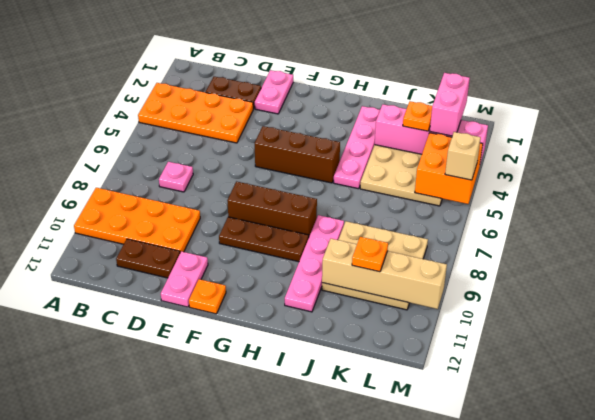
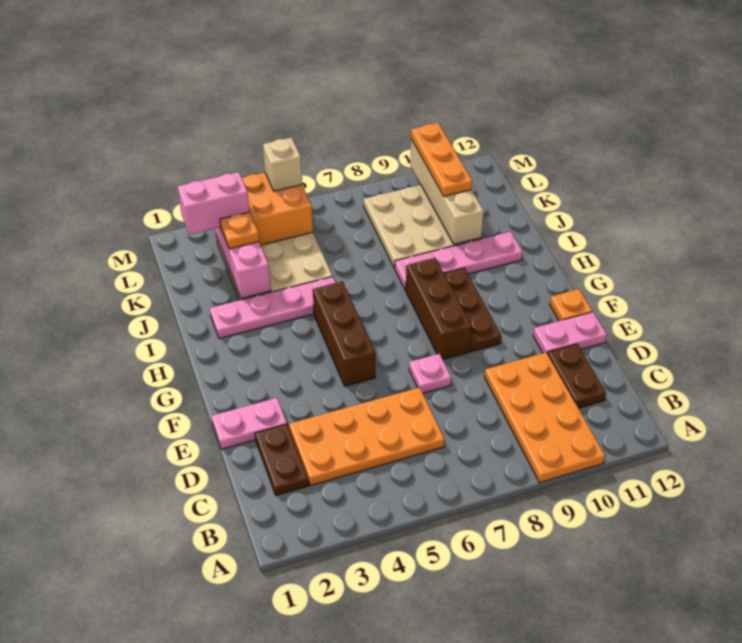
orange plate A3:D4 level 1 -> orange plate C3:D6 level 1
pink plate C7 level 1 -> pink plate E7 level 1
orange plate K10 level 3 -> orange plate K10:M10 level 3

